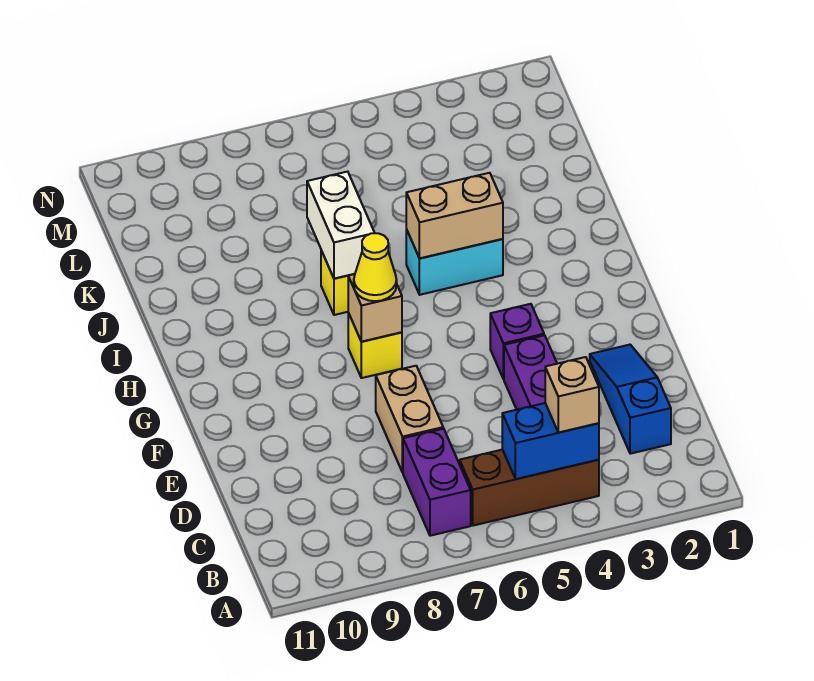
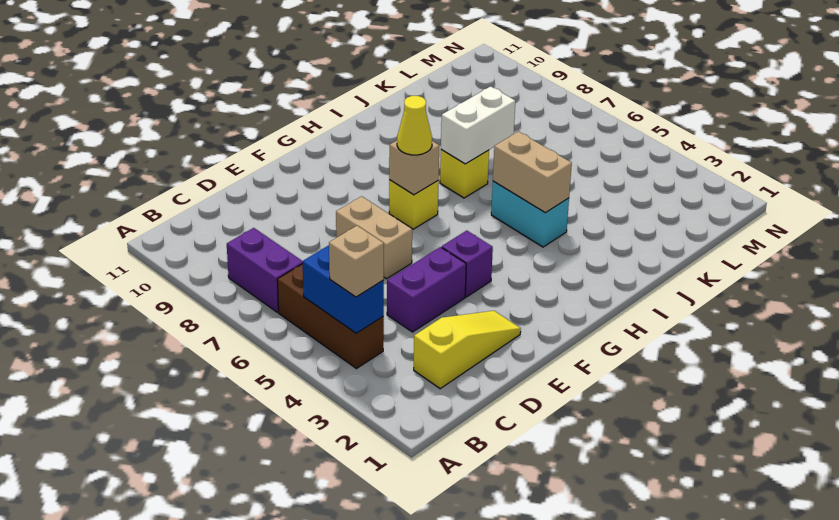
purple brick B7:C7 level 1 -> purple brick B7:B8 level 1
blue slope C2:E2 level 1 top C -> yellow slope C2:E2 level 1 top C
tan brick D7:E7 level 1 -> tan brick E6:E7 level 1

